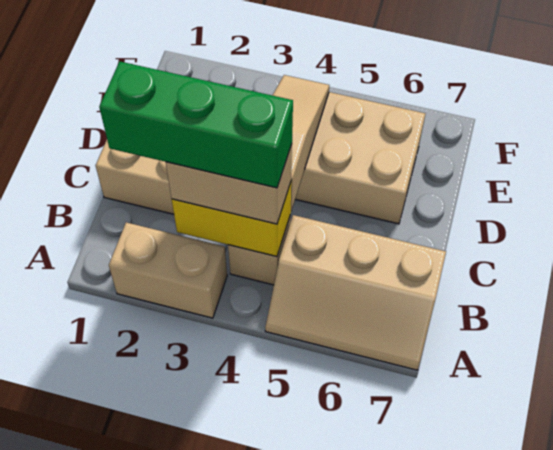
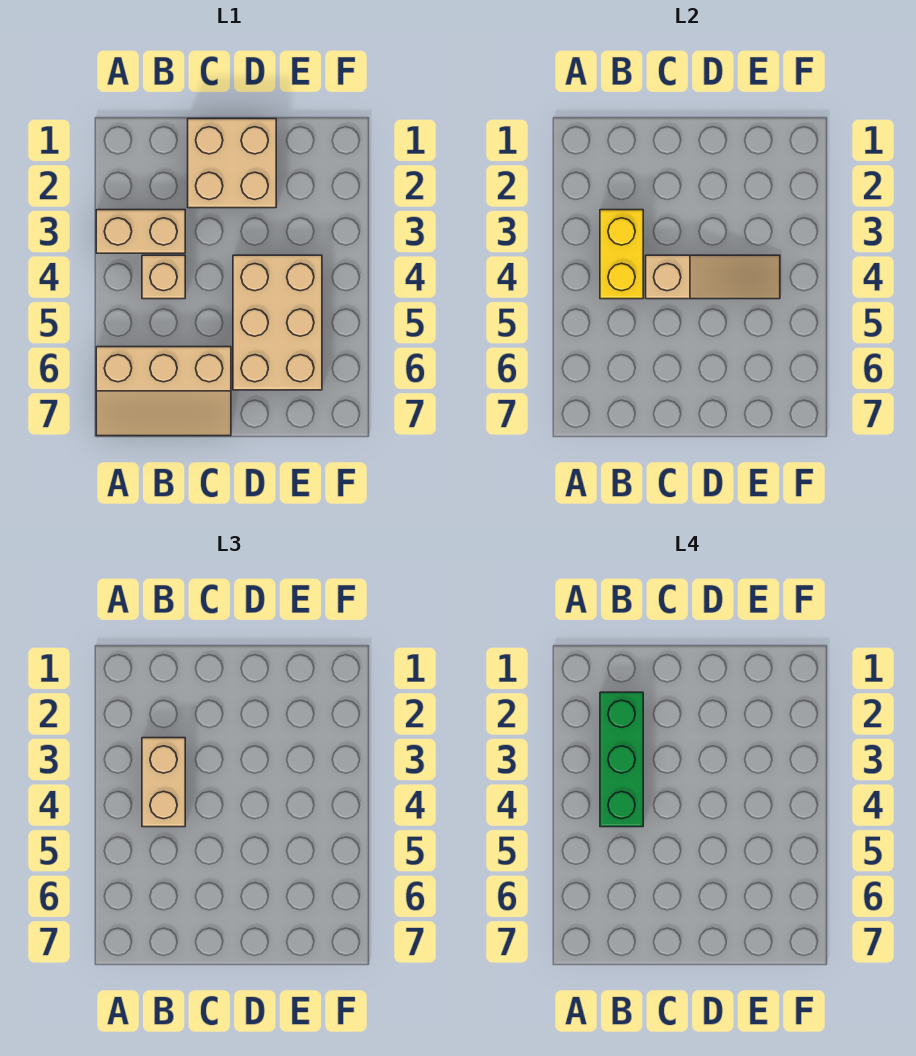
tan brick A2:A3 level 1 -> tan brick A3:B3 level 1
tan slope A5:B7 level 1 top B -> tan slope A6:C7 level 1 top 6

